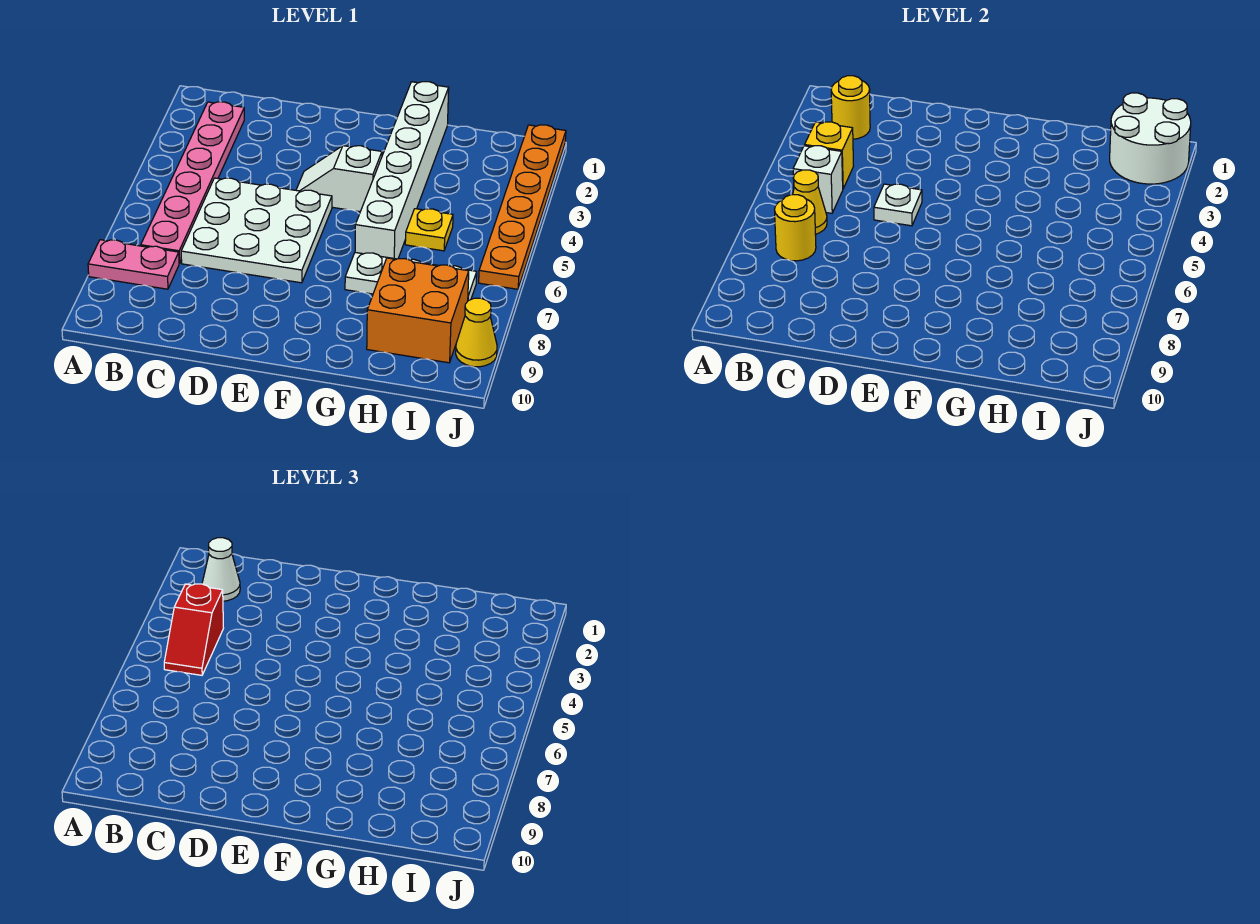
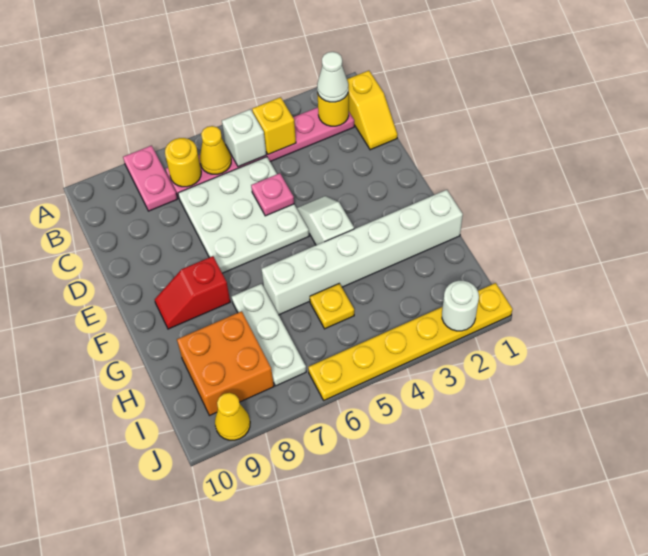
none -> yellow slope B1:C1 level 1 top B
red slope B4:B5 level 3 top 4 -> red slope F8:F9 level 1 top 8
white plate D5 level 2 -> pink plate D5 level 2
white round brick I1:J2 level 2 -> white round brick J2 level 2
orange plate J1:J6 level 1 -> yellow plate J1:J6 level 1

